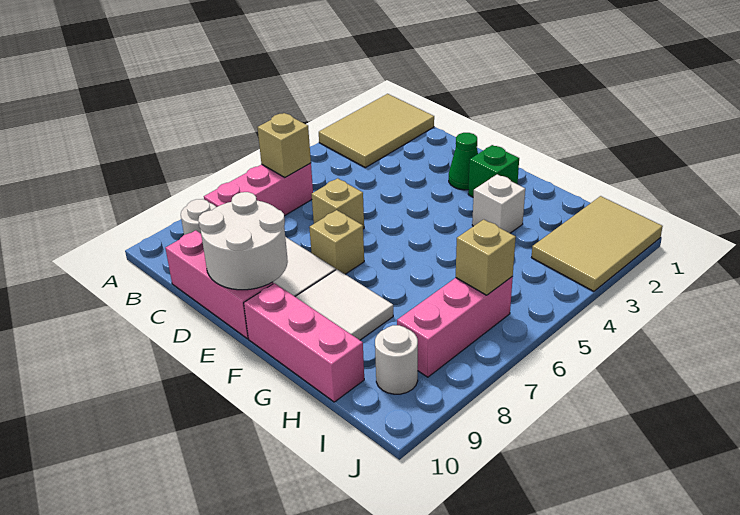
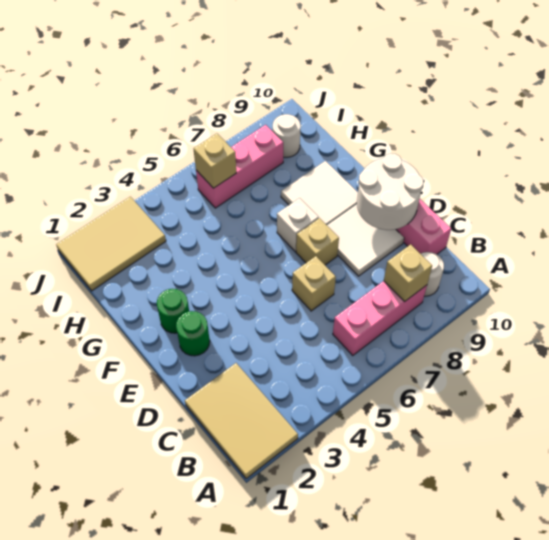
tan tile A1:B3 level 1 -> tan tile A1:C2 level 1
tan brick B6 level 2 -> tan brick B8 level 2
green cone E2 level 1 -> green round brick E2 level 1
green brick F2 level 1 -> green round brick F2 level 1
pink brick F10:H10 level 1 -> none
white brick G3 level 1 -> white brick F7 level 1

